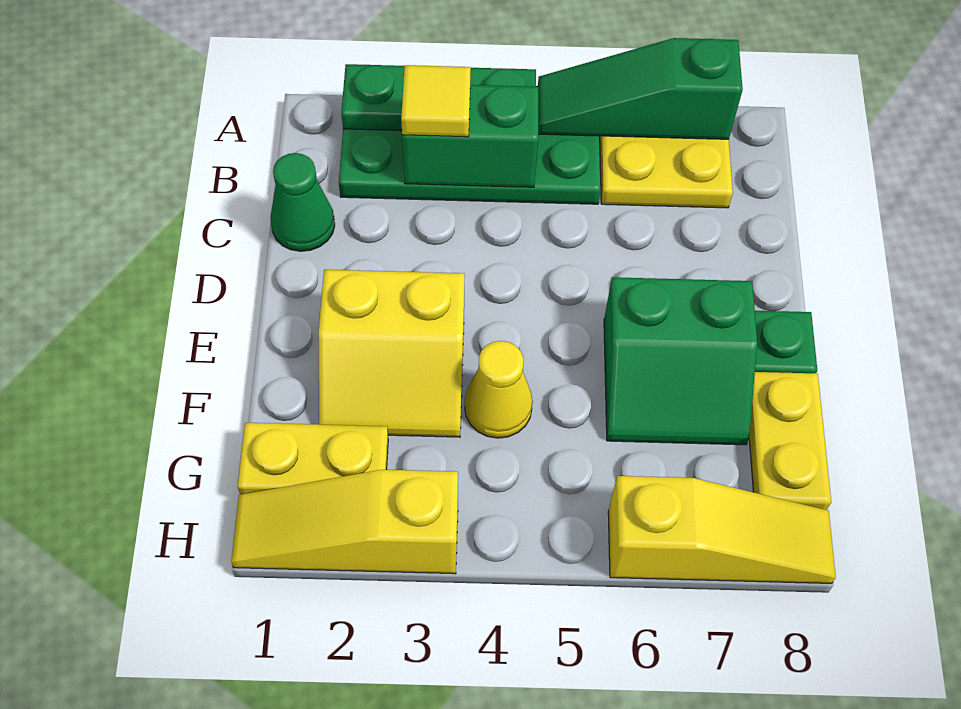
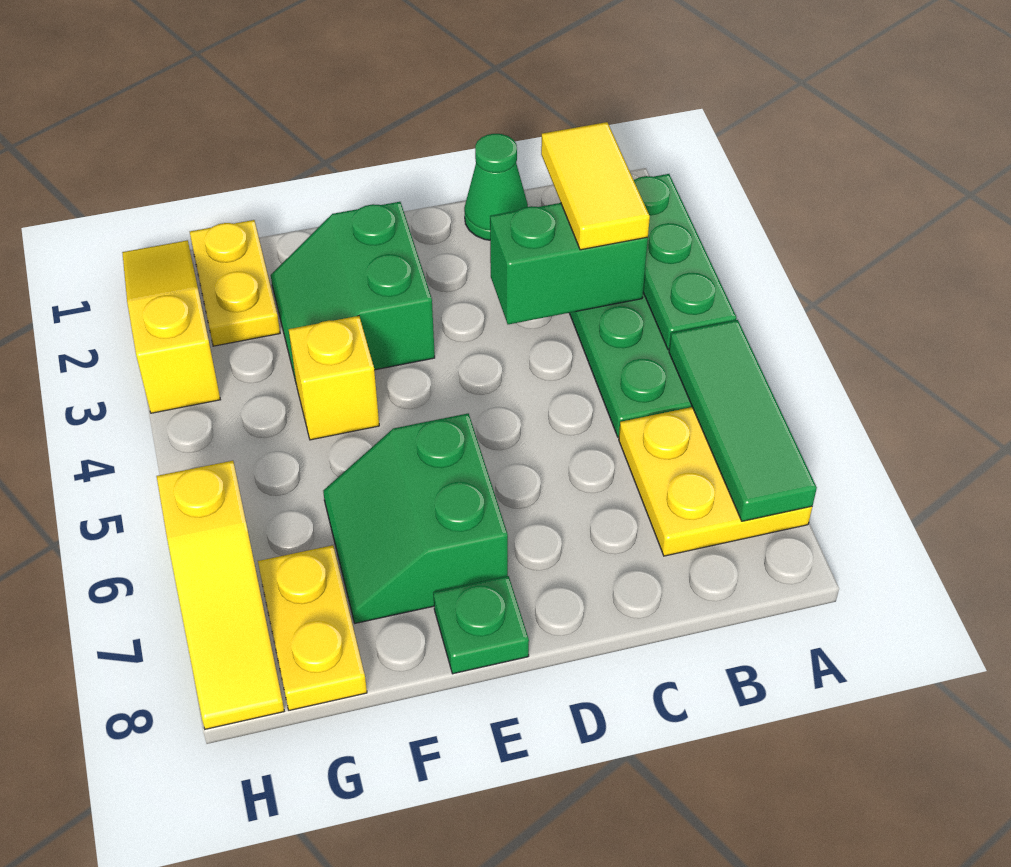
green slope A5:A7 level 2 top 7 -> green tile A5:A7 level 2
green brick B3:B4 level 2 -> green brick B3:C3 level 2
yellow tile B3 level 3 -> yellow tile B2:B3 level 3
yellow slope E2:F3 level 1 top E -> green slope E2:F3 level 1 top E
yellow cone F4 level 1 -> yellow brick F4 level 1
yellow plate F8:G8 level 1 -> yellow plate G7:G8 level 1

